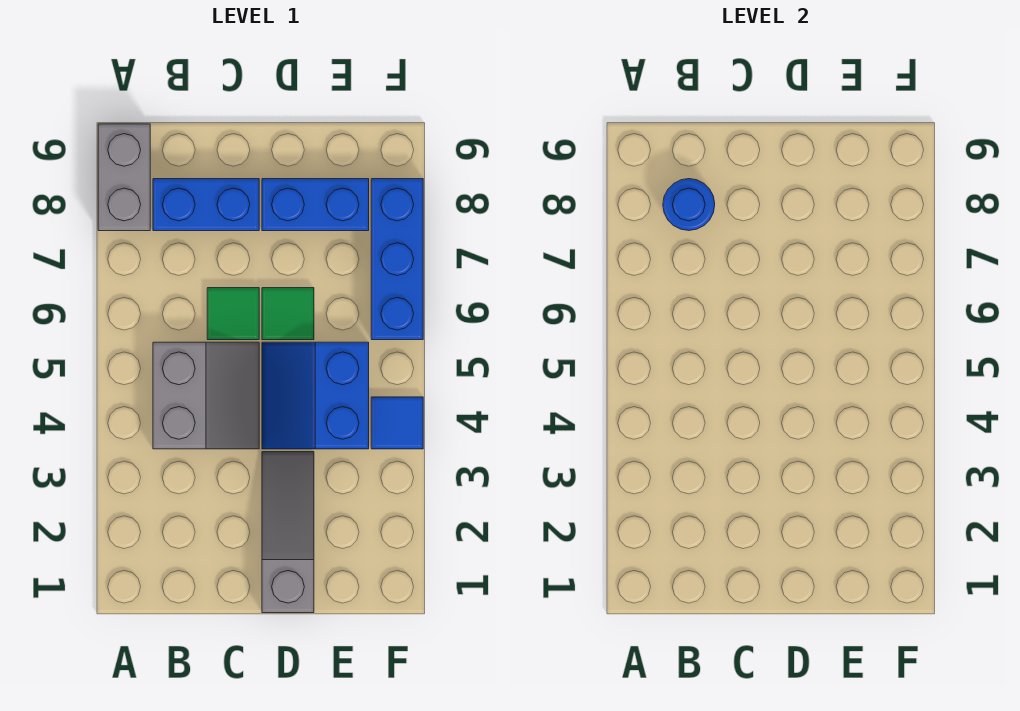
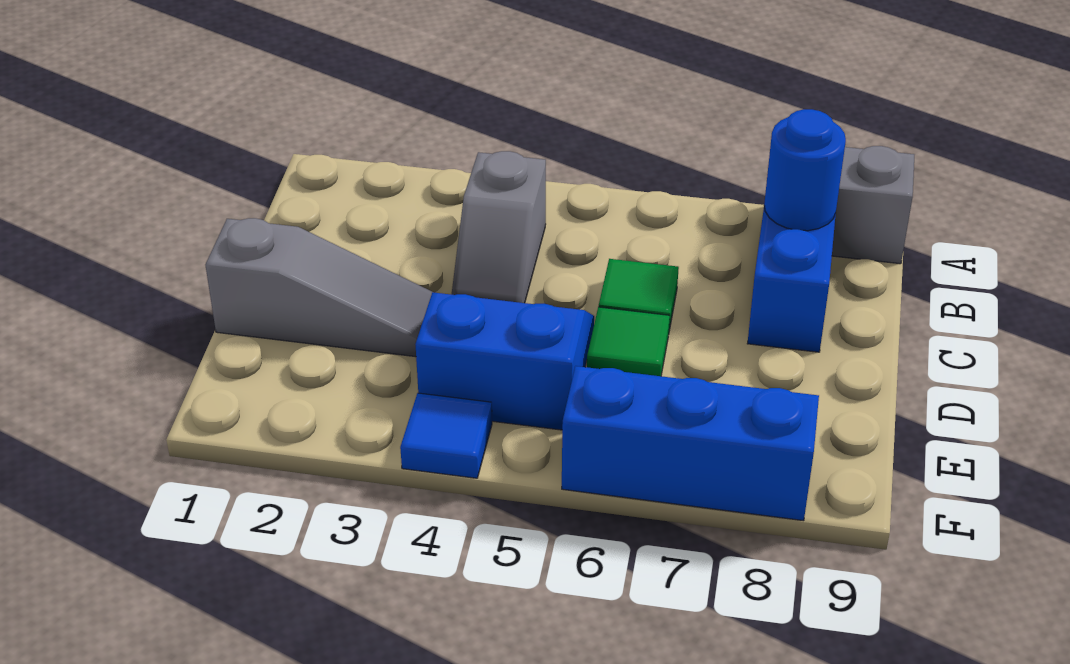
grey slope B4:C5 level 1 top B -> grey slope B4:C4 level 1 top B
blue brick D8:E8 level 1 -> none

